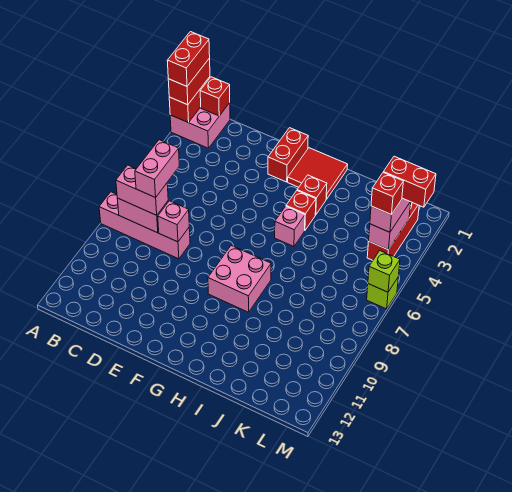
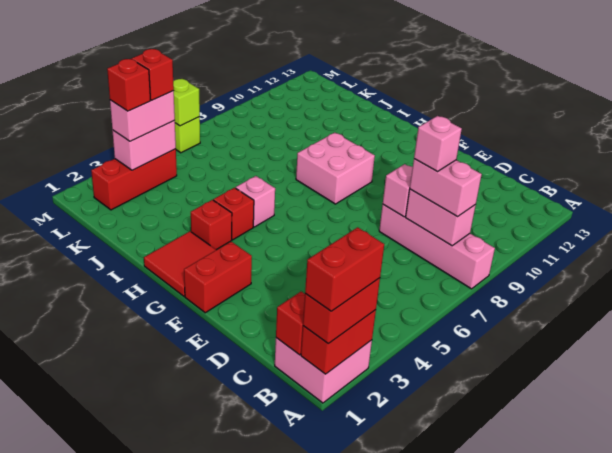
pink brick C7:C8 level 4 -> pink brick C8 level 4
red brick L3:M3 level 4 -> red brick L3 level 4

